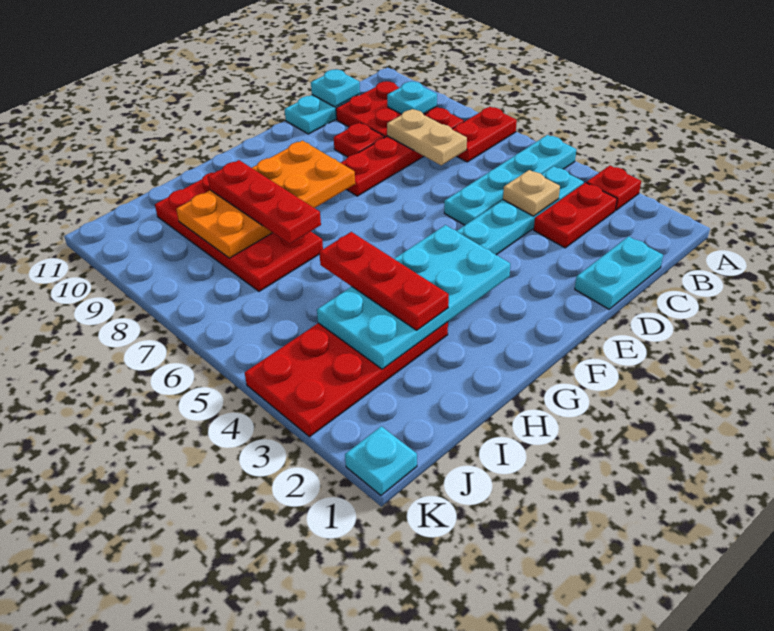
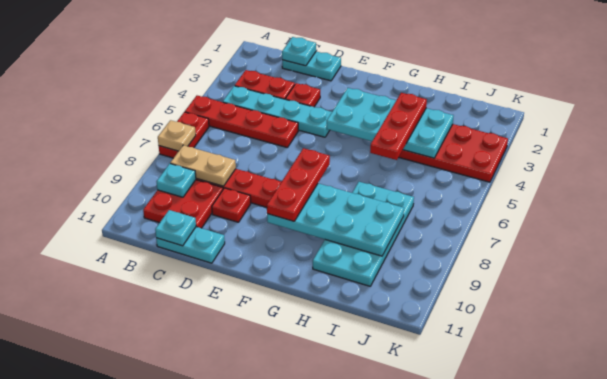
red plate A3 level 1 -> red plate D3 level 1
cyan plate A5:D5 level 1 -> red plate A5:D5 level 1
red plate A7:B7 level 1 -> red plate A6:A7 level 1
tan plate C4 level 2 -> tan plate A7 level 2
tan plate C7:C8 level 2 -> tan plate B8:C8 level 2
orange plate F8:I9 level 2 -> cyan plate F8:I9 level 2
red plate H7:I10 level 1 -> cyan plate H7:I10 level 1
red plate H7:H9 level 3 -> red plate F7:F9 level 3
cyan plate K1 level 1 -> cyan plate C1 level 2

